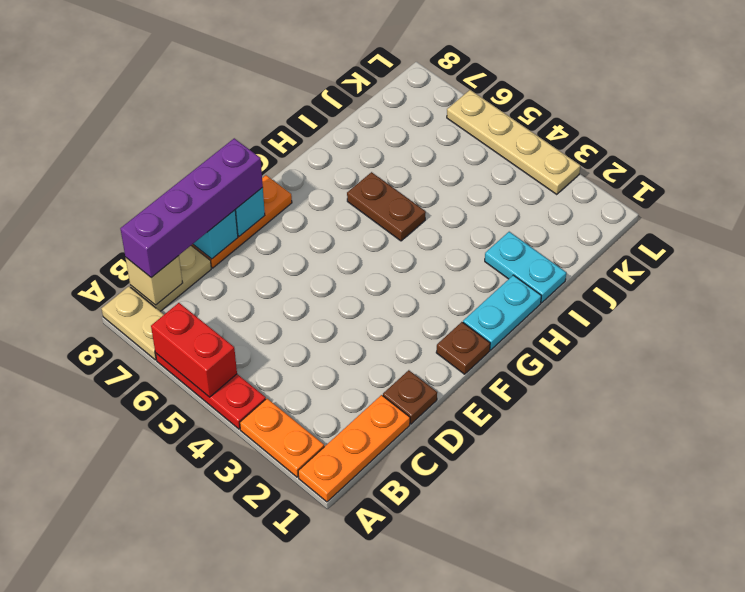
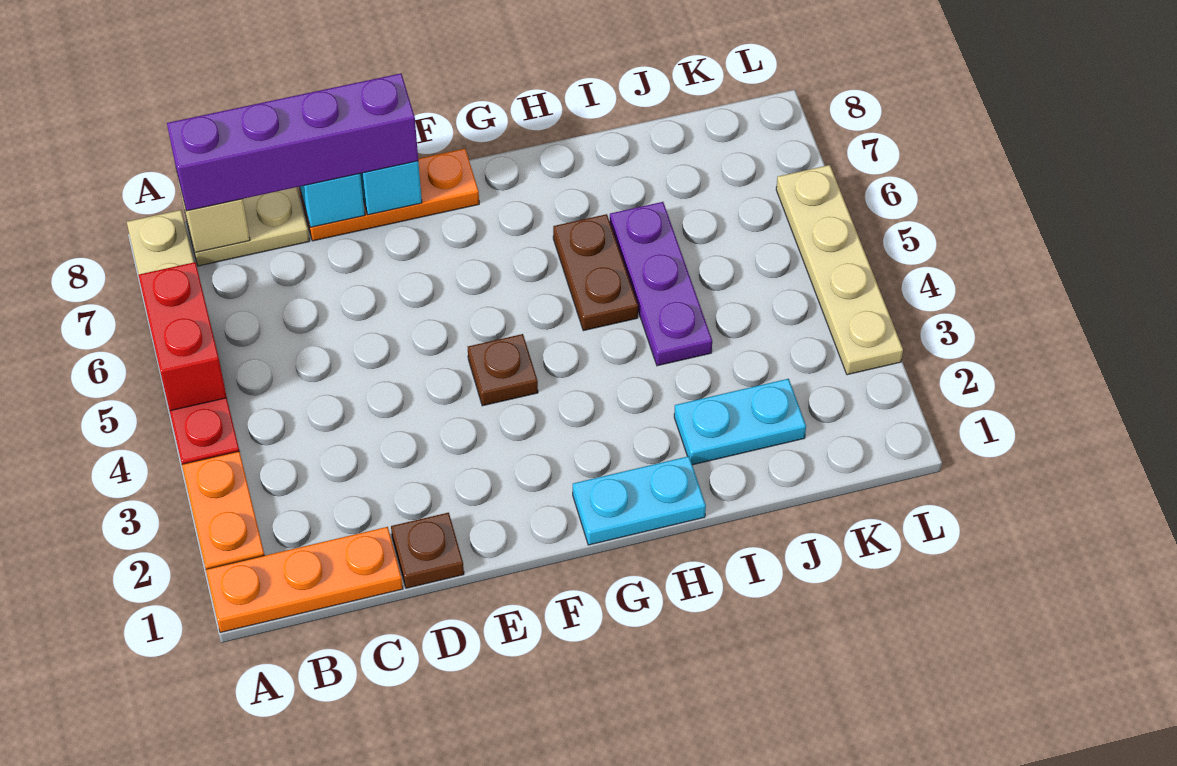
brown plate F1 level 1 -> brown plate F4 level 1
cyan plate I1:I2 level 1 -> cyan plate I2:J2 level 1
none -> purple plate I4:I6 level 1

